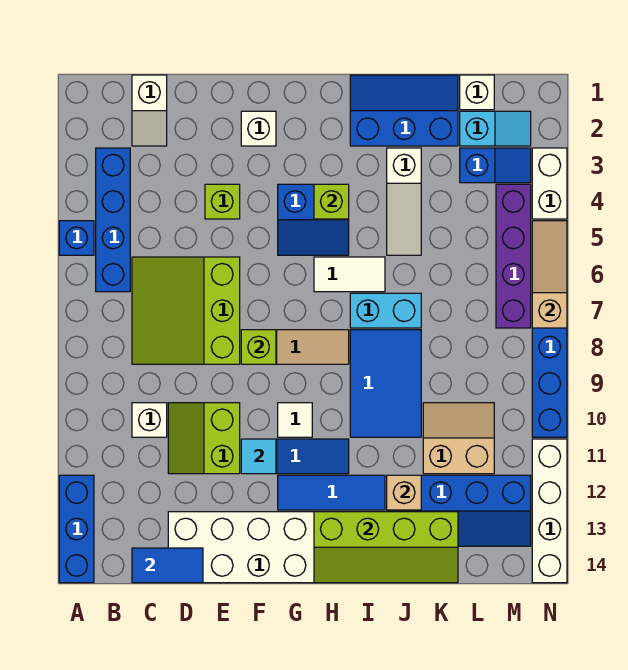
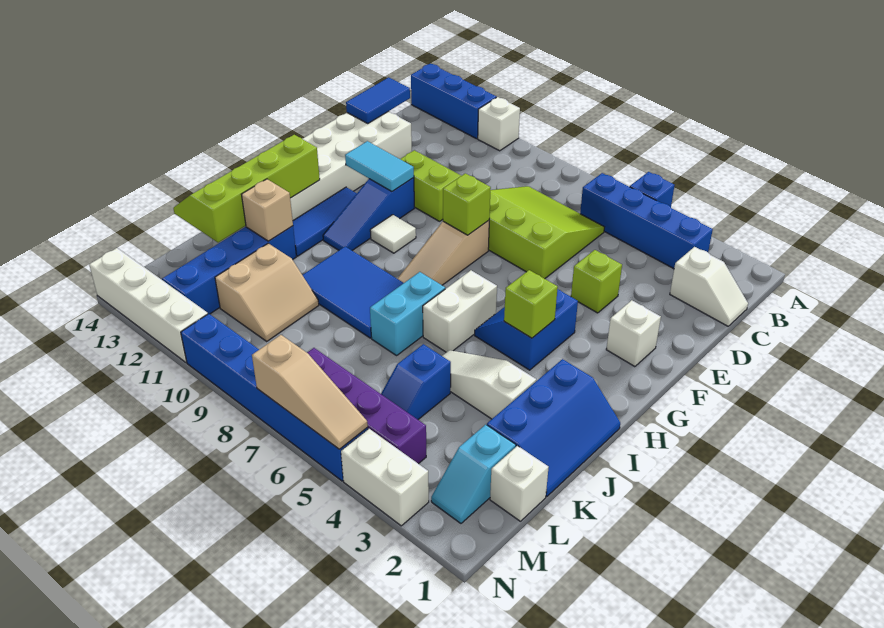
white slope C1:C2 level 1 top 1 -> white slope C1:C2 level 1 top 2
white brick C10 level 1 -> white brick A11 level 1
cyan tile F11 level 2 -> cyan tile F11:F12 level 2
white tile H6:I6 level 1 -> white brick H6:I6 level 1
blue slope L3:M3 level 1 top L -> blue slope K5:L5 level 1 top K

